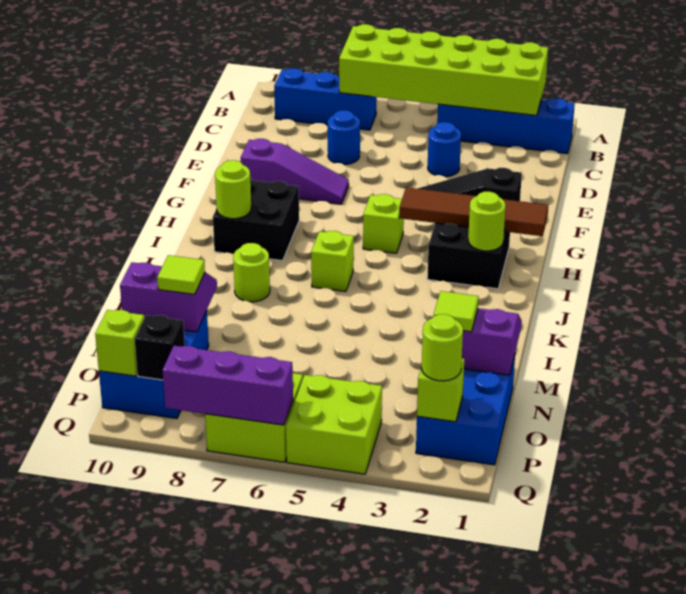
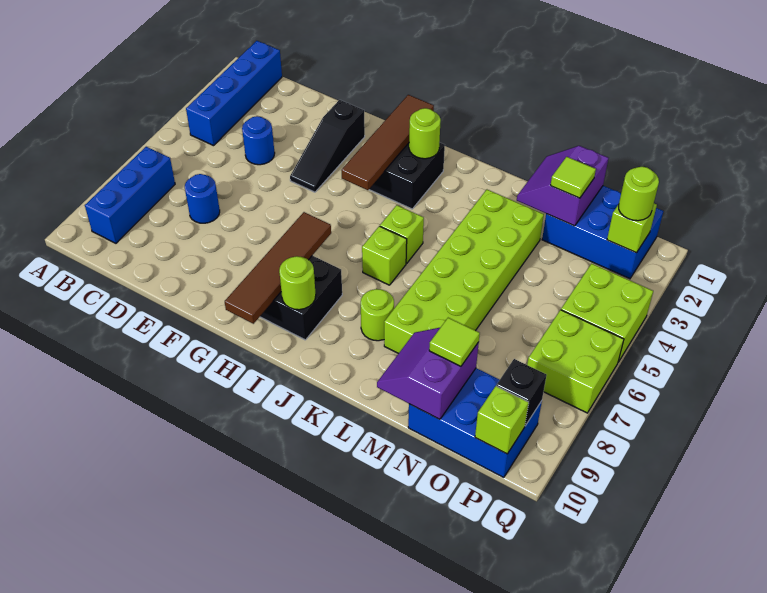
lime brick A2:B7 level 2 -> lime brick L3:M8 level 1
purple slope F7:F9 level 1 top 9 -> none
lime brick H5 level 1 -> lime brick J5 level 1
none -> brown tile H7:H10 level 2
purple brick Q6:Q8 level 2 -> none

